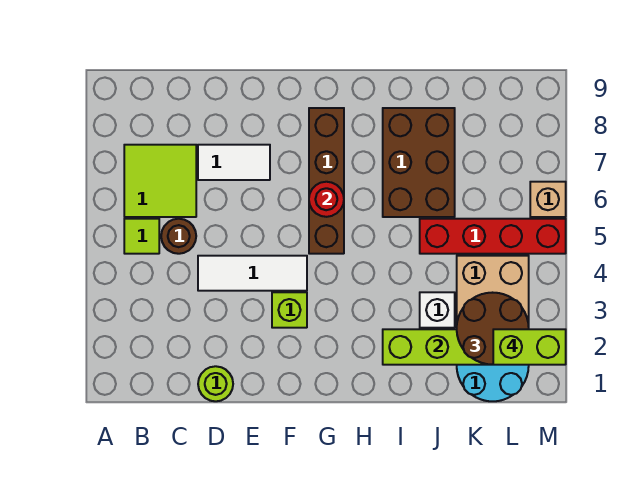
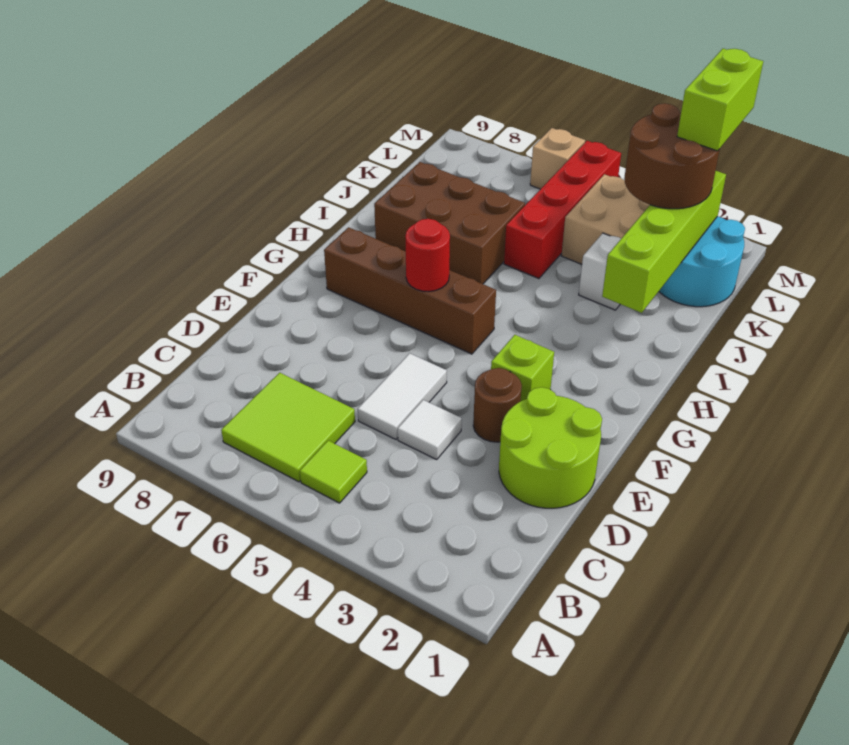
brown round brick C5 level 1 -> brown round brick E3 level 1
lime round brick D1 level 1 -> lime round brick D1:E2 level 1
white tile D4:F4 level 1 -> white tile D4 level 1
white tile D7:E7 level 1 -> white tile D5:E5 level 1

